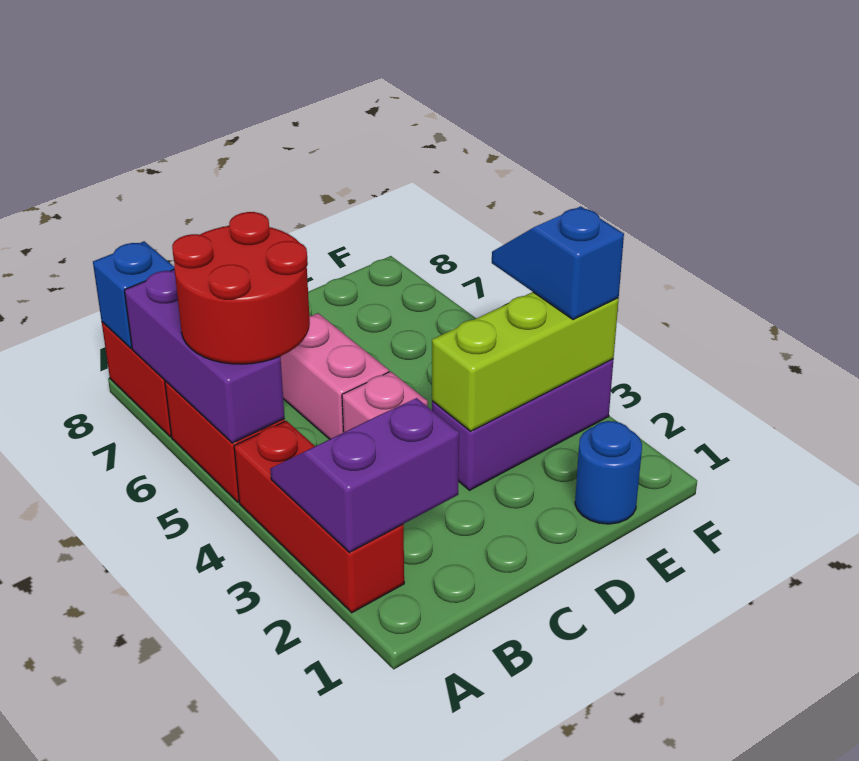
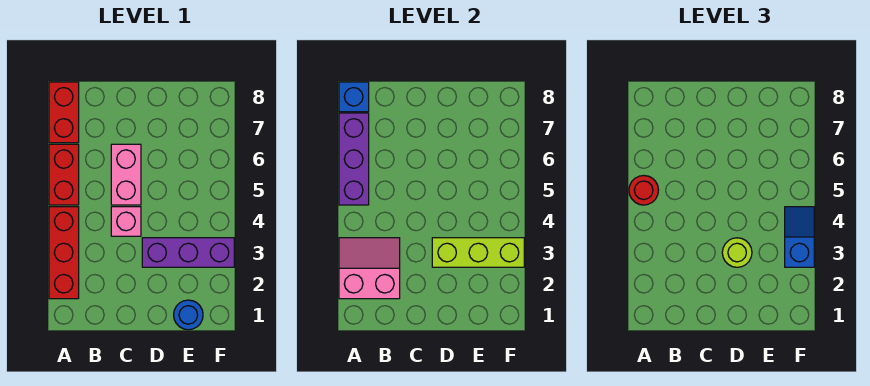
purple slope A2:B3 level 2 top 2 -> pink slope A2:B3 level 2 top 2
red round brick A5:B6 level 3 -> red round brick A5 level 3
none -> lime round brick D3 level 3

